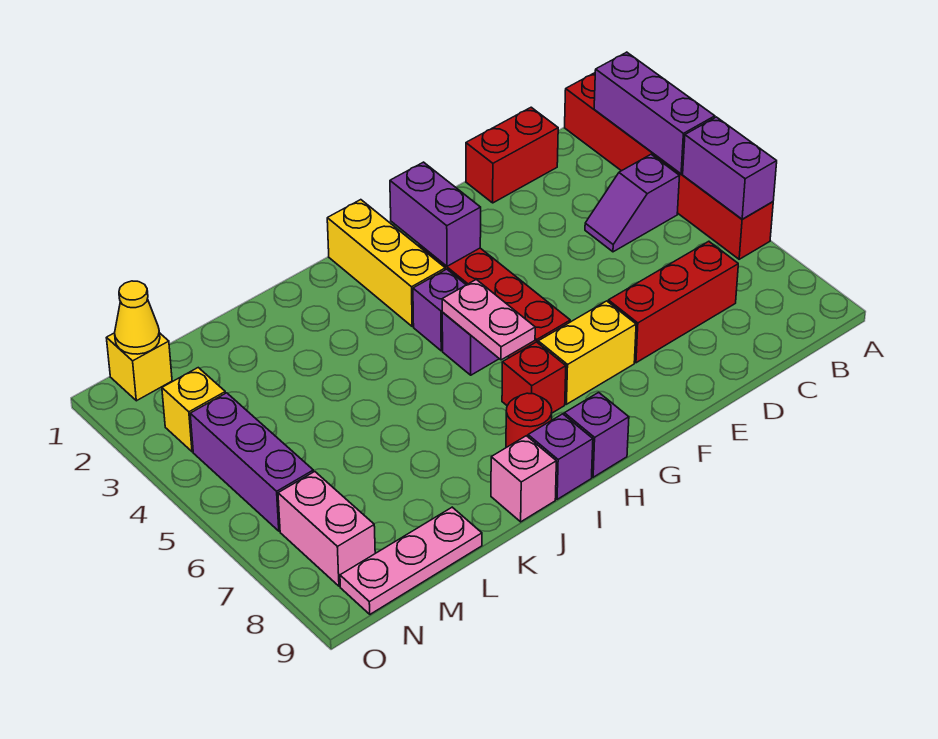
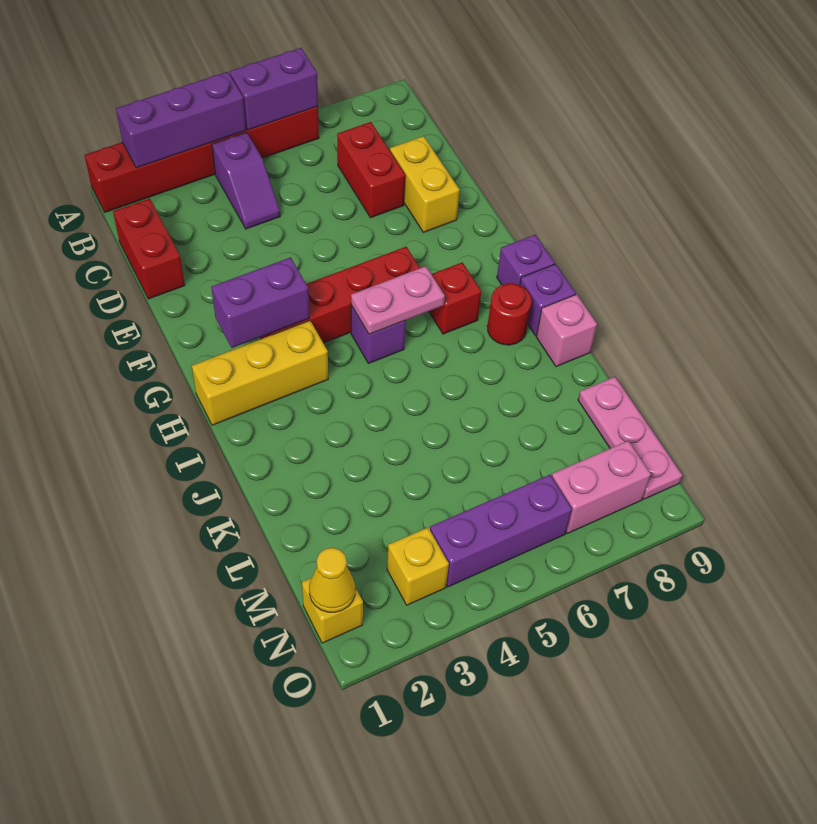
red brick C7:E7 level 1 -> red brick C7:D7 level 1
yellow brick F7:G7 level 1 -> yellow brick D8:E8 level 1
purple brick H4 level 1 -> none

